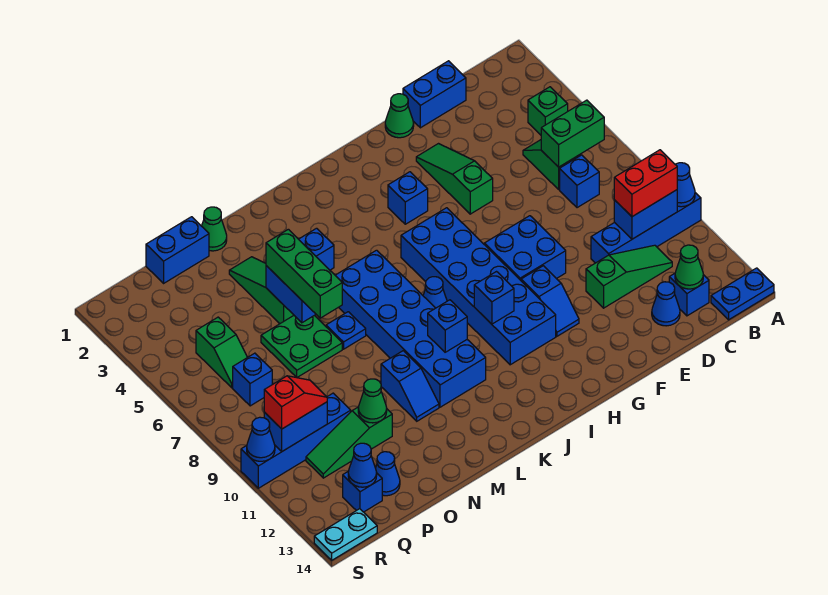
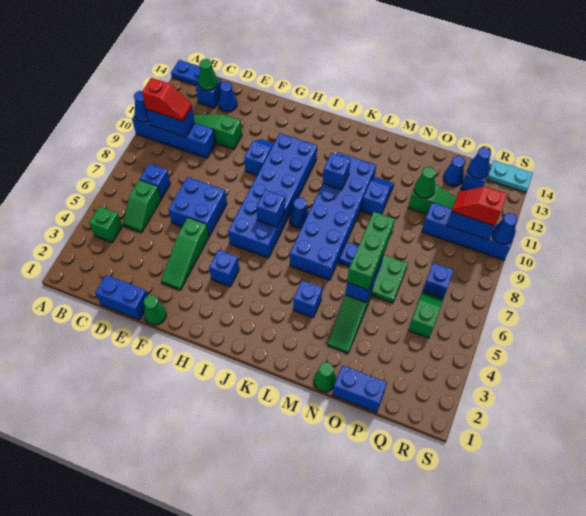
green brick B6:C6 level 2 -> none
red brick B10:C10 level 3 -> red slope B10:C10 level 3 top B
blue brick F8:G9 level 1 -> blue brick E6:F7 level 1
blue brick I10 level 2 -> blue brick I7 level 2

